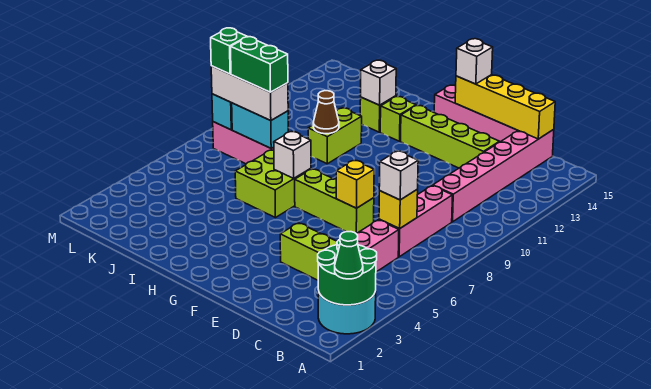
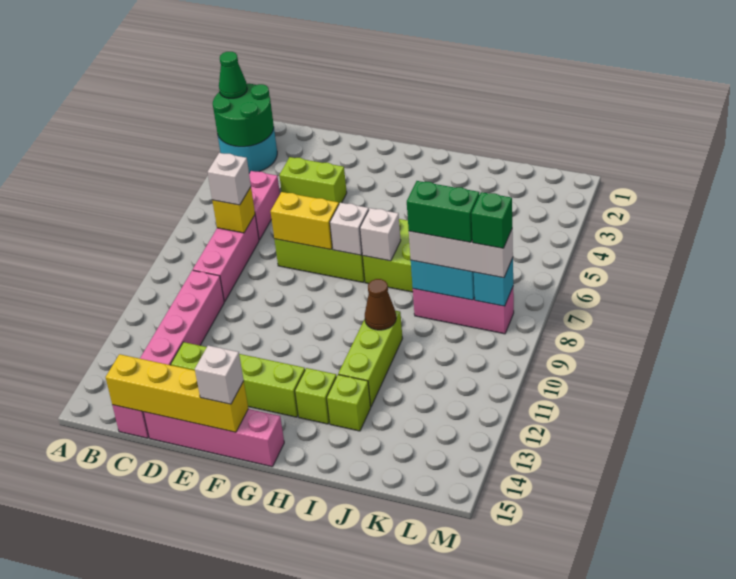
yellow brick E7 level 2 -> yellow brick E7:F7 level 2
lime brick I10:I11 level 1 -> lime brick I10:I12 level 1
white brick I13 level 2 -> white brick G7 level 2

